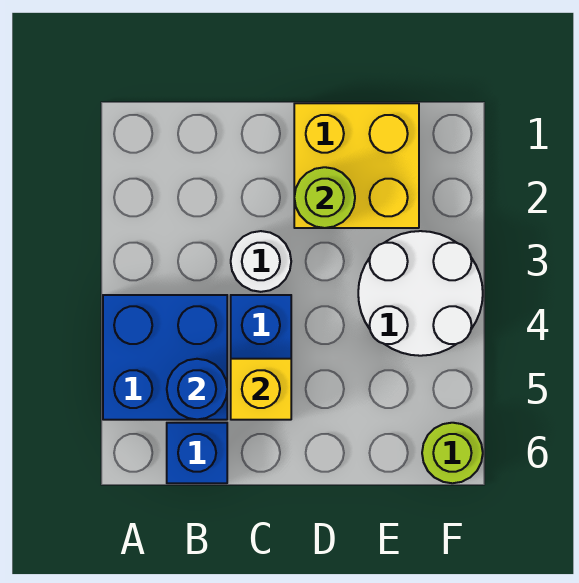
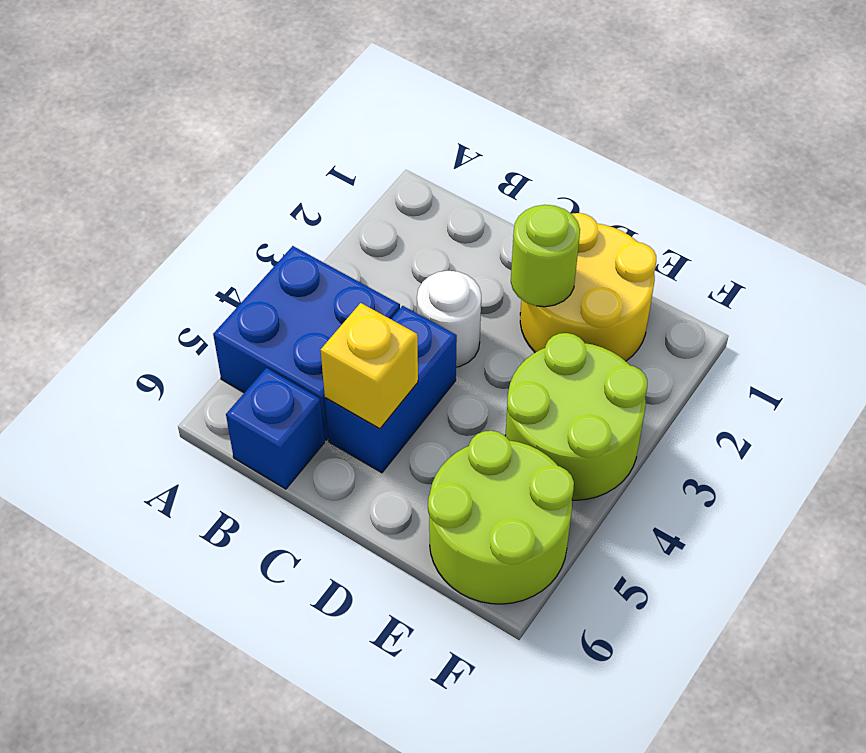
blue round brick B5 level 2 -> none
yellow brick D1:E2 level 1 -> yellow round brick D1:E2 level 1
white round brick E3:F4 level 1 -> lime round brick E3:F4 level 1
lime round brick F6 level 1 -> lime round brick E5:F6 level 1

